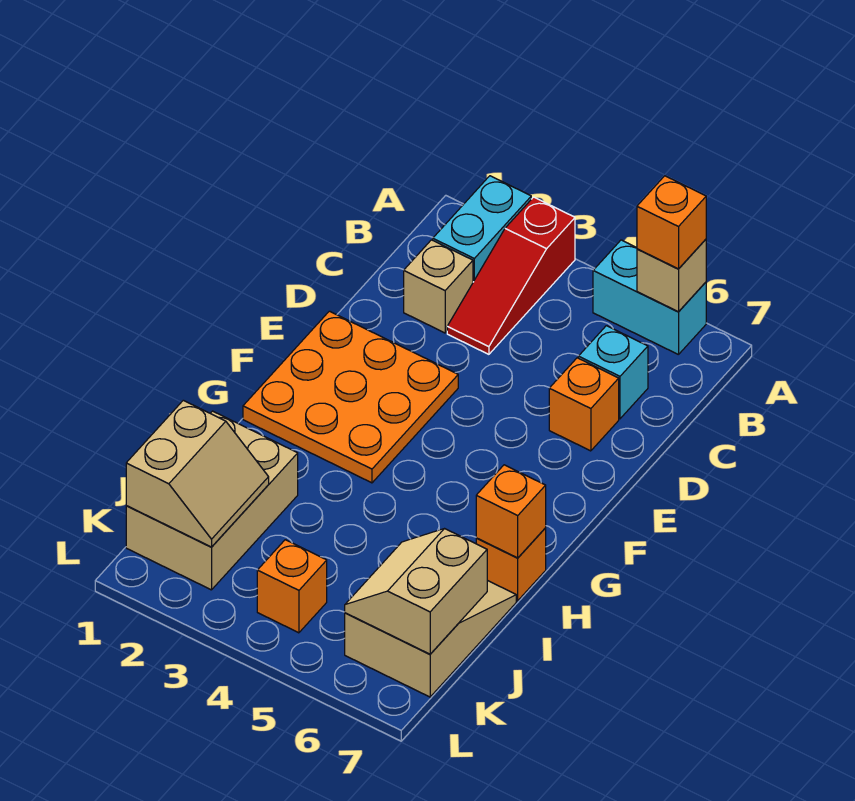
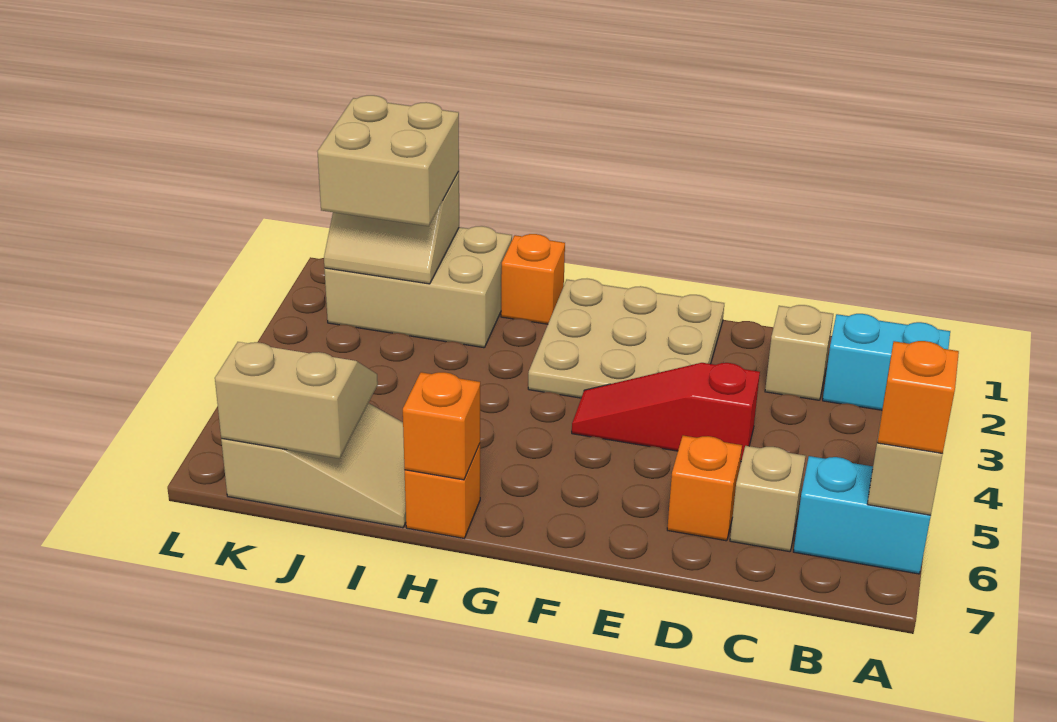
red slope A3:C3 level 1 top A -> red slope D4:F4 level 1 top D
cyan brick A5:A6 level 1 -> cyan brick A6:B6 level 1
cyan brick C6 level 1 -> tan brick C6 level 1
orange plate E1:G3 level 1 -> tan plate E1:G3 level 1
none -> tan brick J1:K2 level 3
orange brick K4 level 1 -> orange brick H1 level 1

